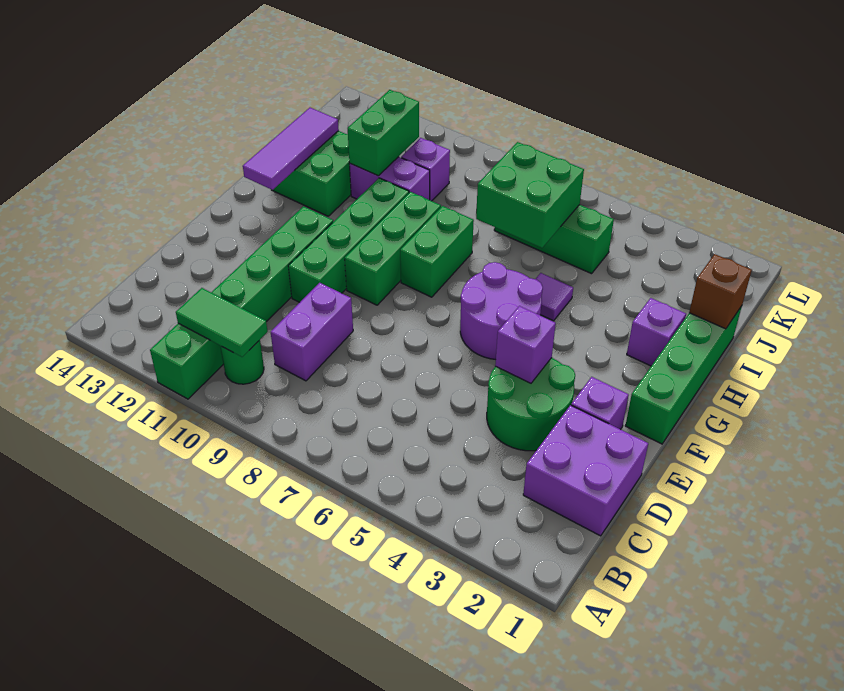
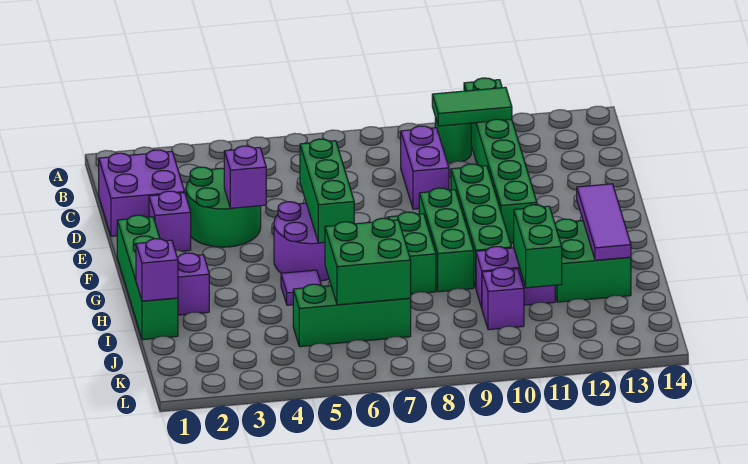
none -> green brick E6:G6 level 2
brown brick I1 level 2 -> purple brick I1 level 2

